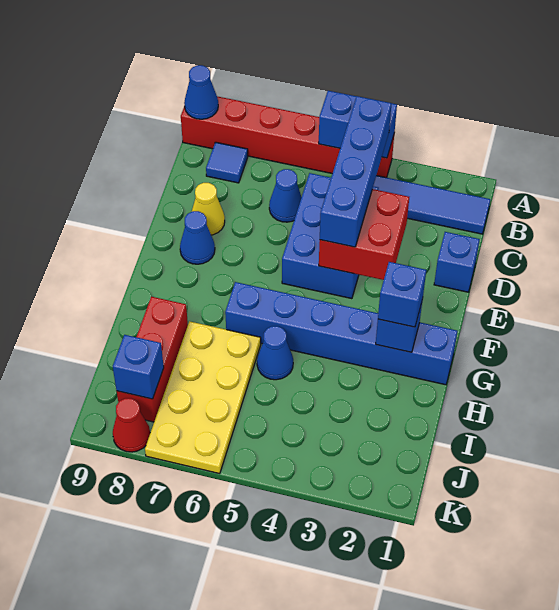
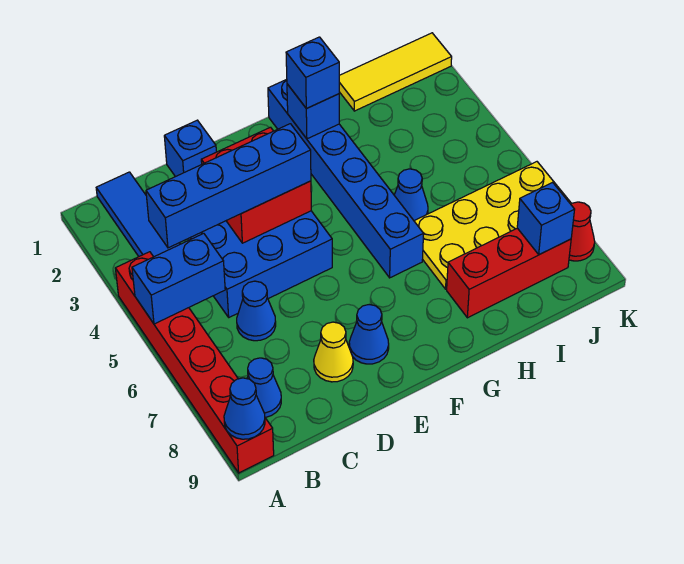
blue brick A4:A5 level 2 -> blue brick A5:B5 level 2
blue tile B8 level 1 -> blue cone B8 level 1
none -> yellow tile I1:K1 level 1

